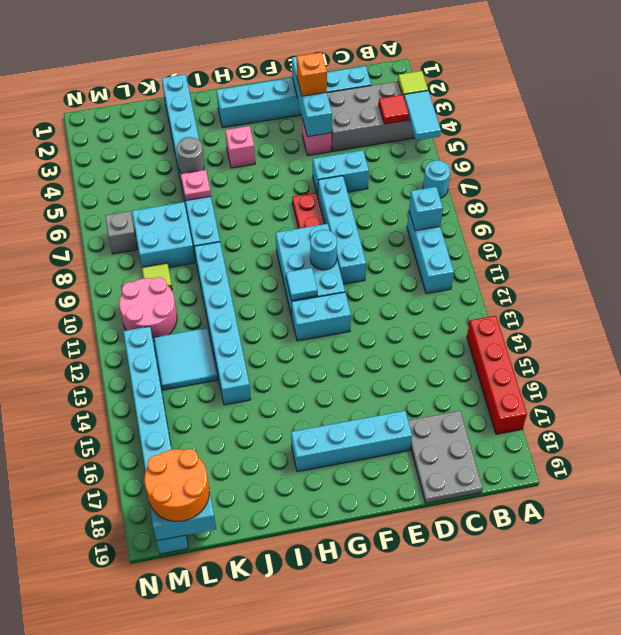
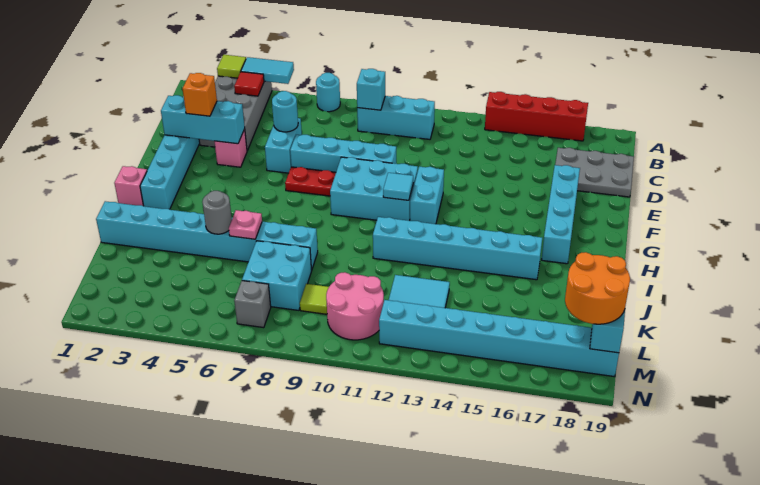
cyan round brick F10 level 2 -> cyan round brick D6 level 2
pink brick H4 level 1 -> pink brick H1 level 1
cyan brick J9:J14 level 1 -> cyan brick I11:I16 level 1

